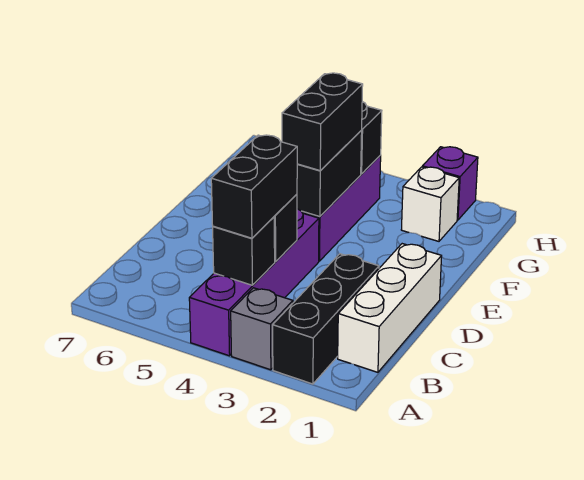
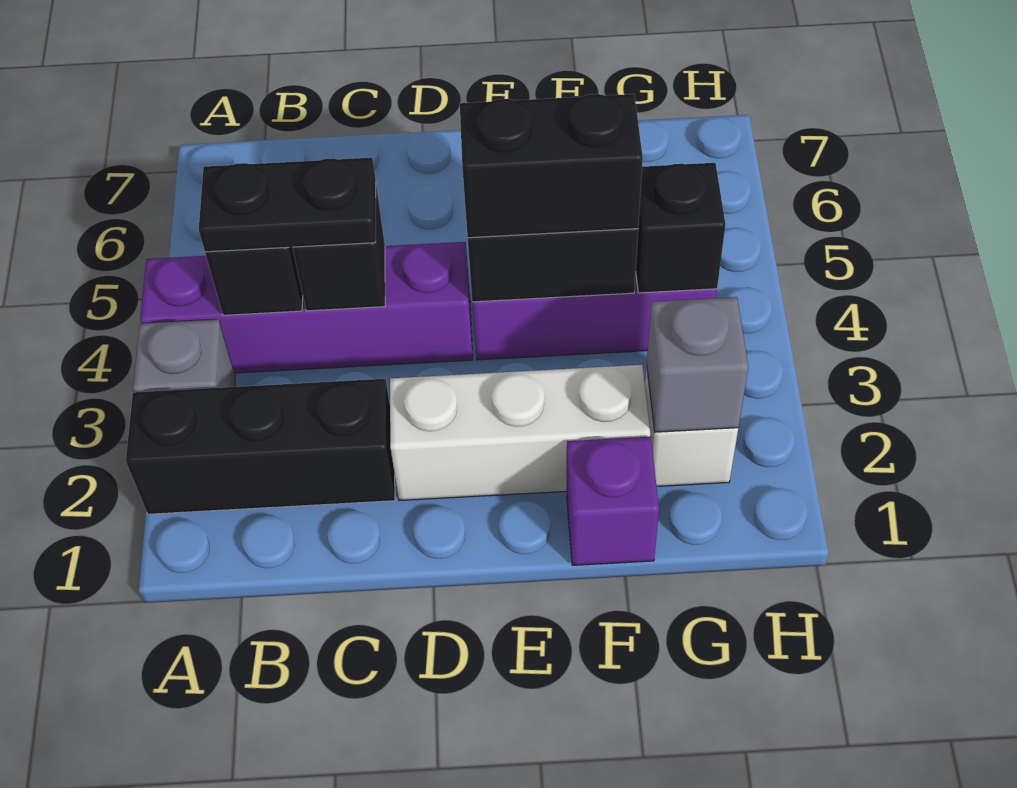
white brick B1:D1 level 1 -> white brick D2:F2 level 1
black brick B4:C4 level 3 -> black plate B4:C4 level 3
none -> grey brick G2 level 2
purple brick H2 level 1 -> purple brick F1 level 1

